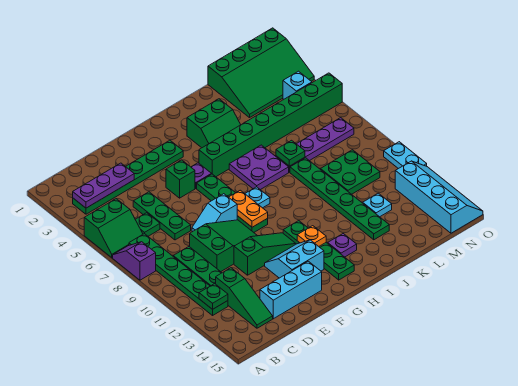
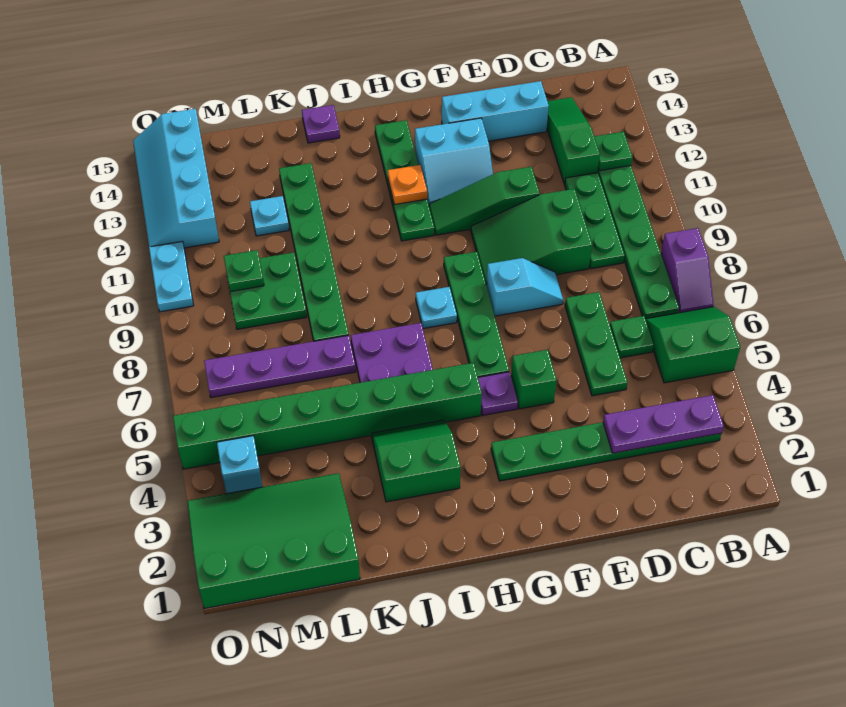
orange plate G8:G9 level 2 -> none
purple plate I13 level 1 -> purple plate J15 level 1
green plate K7 level 2 -> green plate M10 level 2

